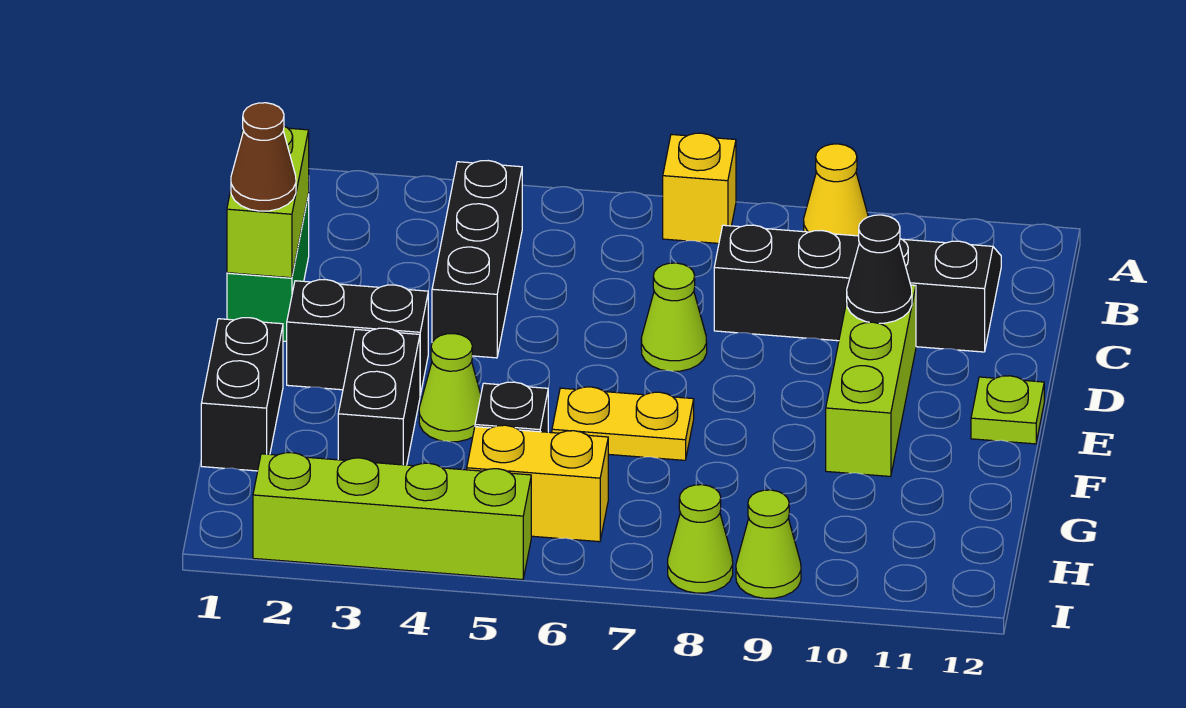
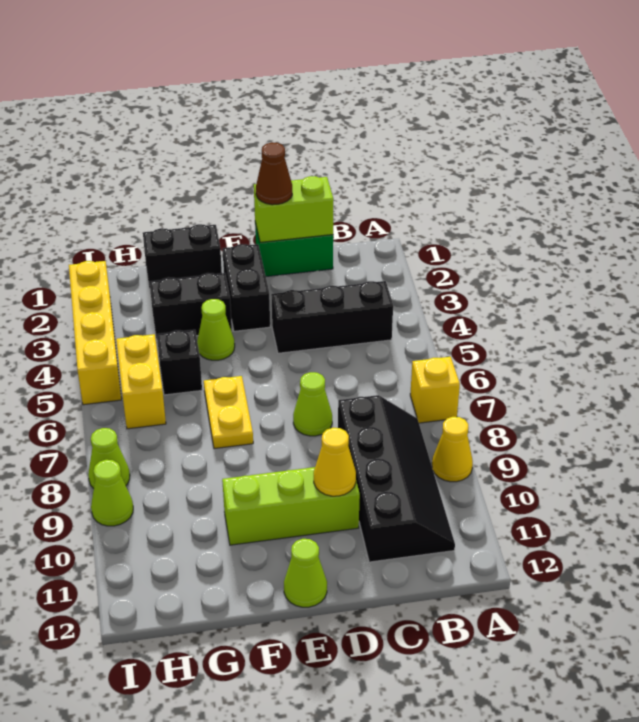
black cone D10 level 2 -> yellow cone D10 level 2
lime plate E12 level 1 -> lime cone E12 level 1
lime brick I2:I5 level 1 -> yellow brick I2:I5 level 1

